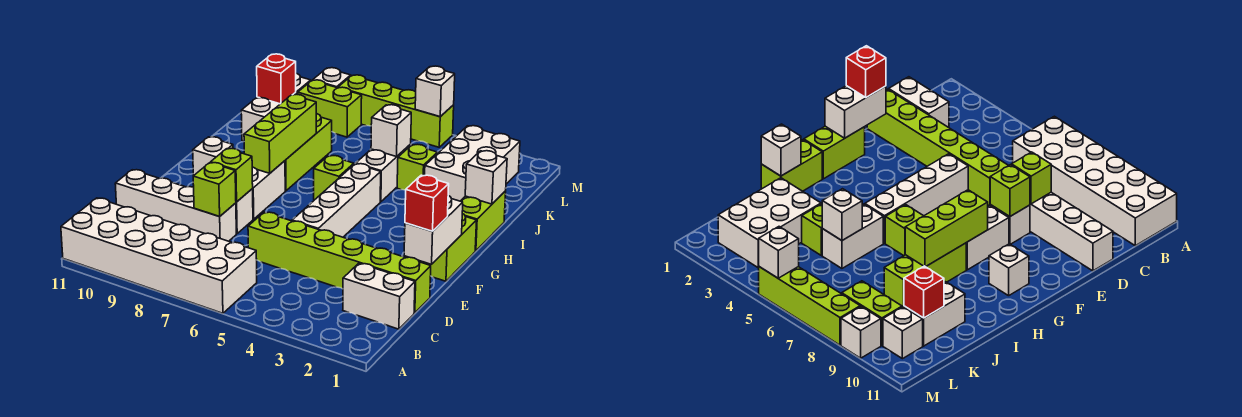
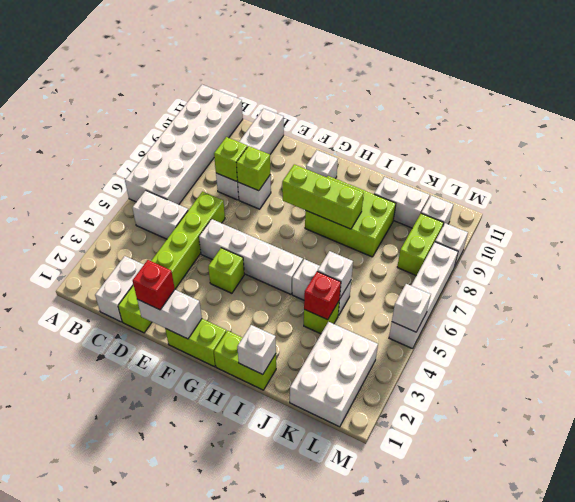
white brick F8:G8 level 1 -> white brick B5:C5 level 1
lime brick H6 level 1 -> lime brick F4 level 1
lime brick H8:J8 level 1 -> lime brick H8:J9 level 1
white brick J2:L3 level 1 -> white brick K1:L3 level 1
red brick K10 level 2 -> red brick J4 level 2
lime brick M5:M8 level 1 -> white brick M5:M8 level 1

